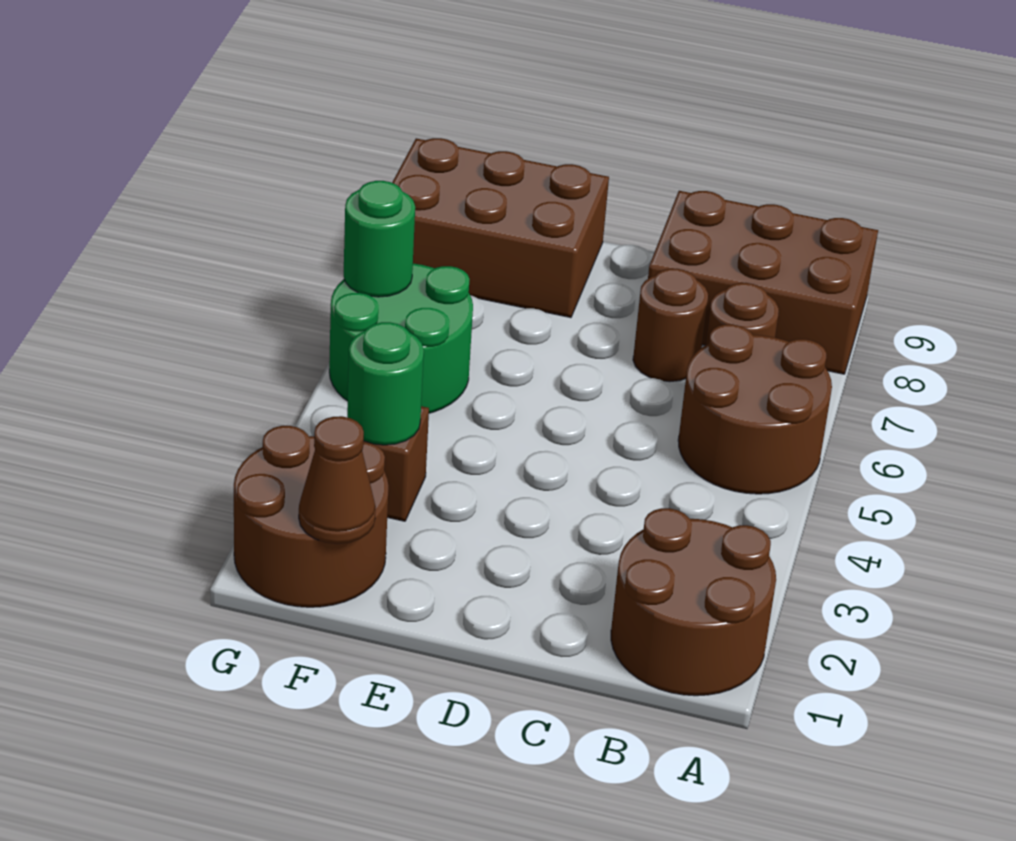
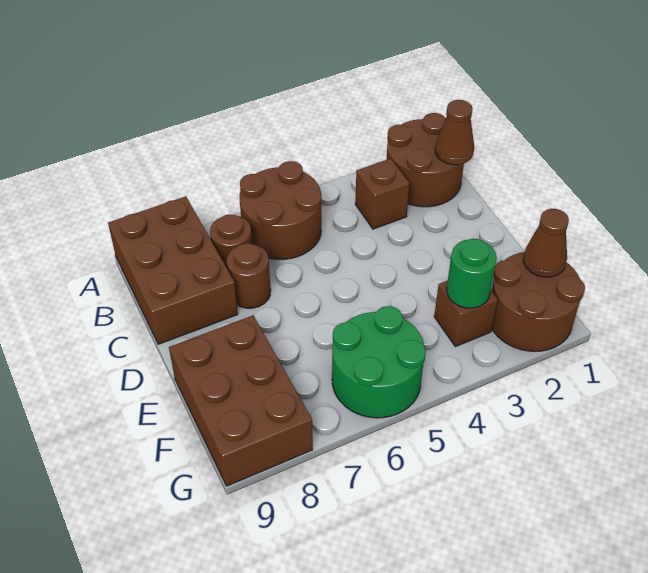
none -> brown cone B1 level 2
none -> brown brick B3 level 1
green round brick G6 level 2 -> none

